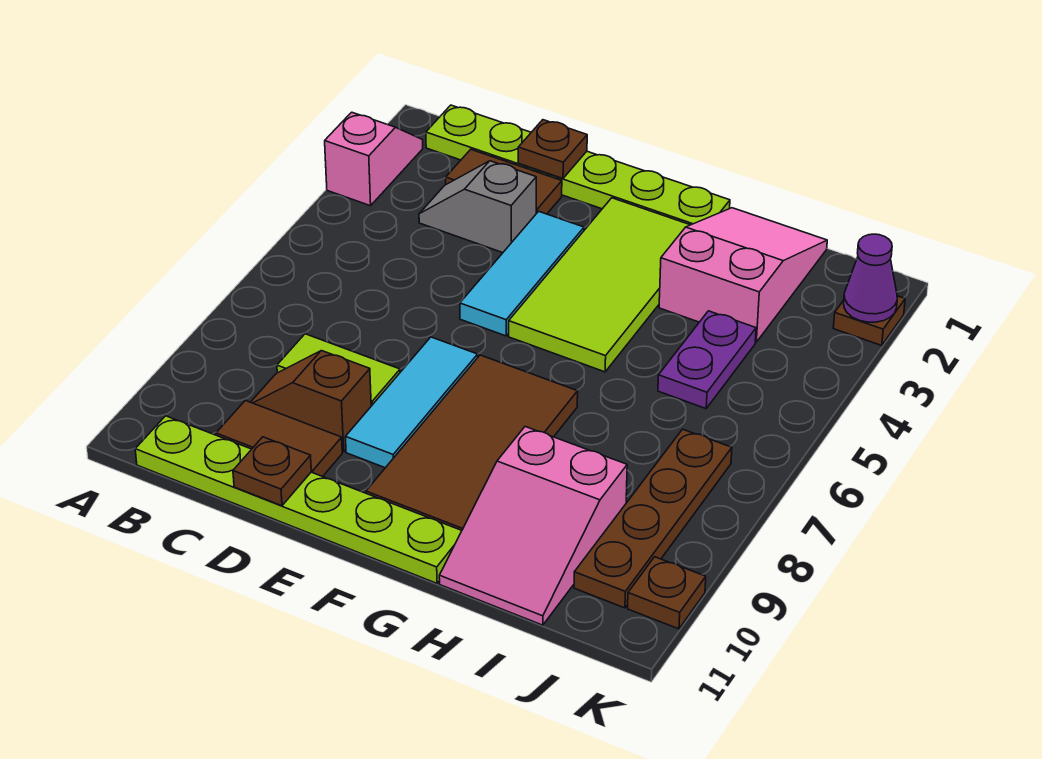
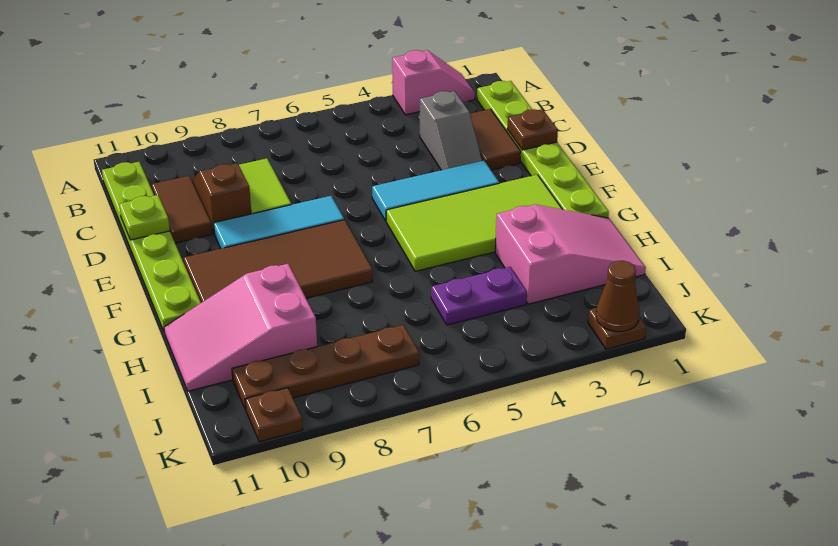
grey slope C3:D3 level 1 top D -> grey slope C3:D3 level 1 top C
brown plate D11 level 2 -> lime plate D11 level 2
purple cone K2 level 2 -> brown cone K2 level 2

